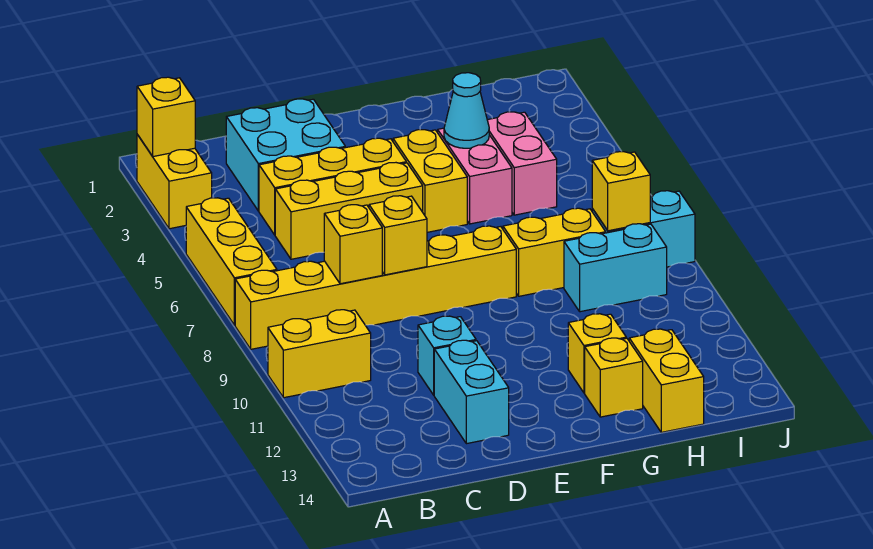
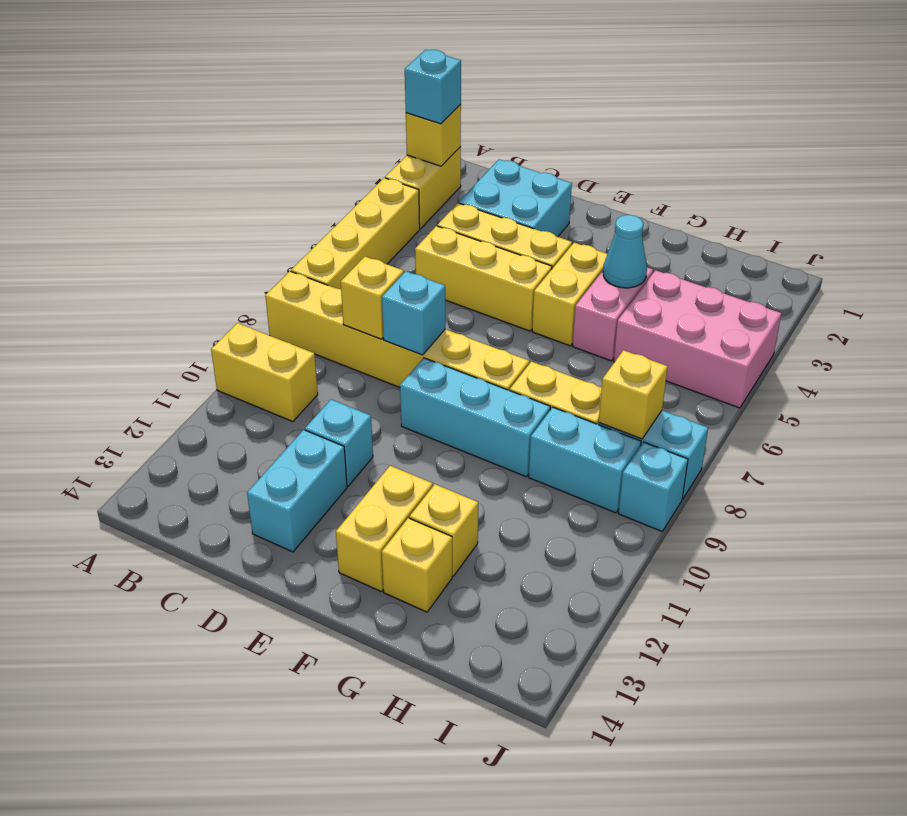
none -> cyan brick A2 level 3
yellow brick A5:A7 level 1 -> yellow brick A4:A7 level 1
yellow brick D8 level 2 -> cyan brick D8 level 2
none -> cyan brick E9:G9 level 1
pink brick H4:H5 level 1 -> pink brick H4:J5 level 1
yellow brick H13:H14 level 1 -> yellow brick F12:F13 level 1
none -> cyan brick J9 level 1

